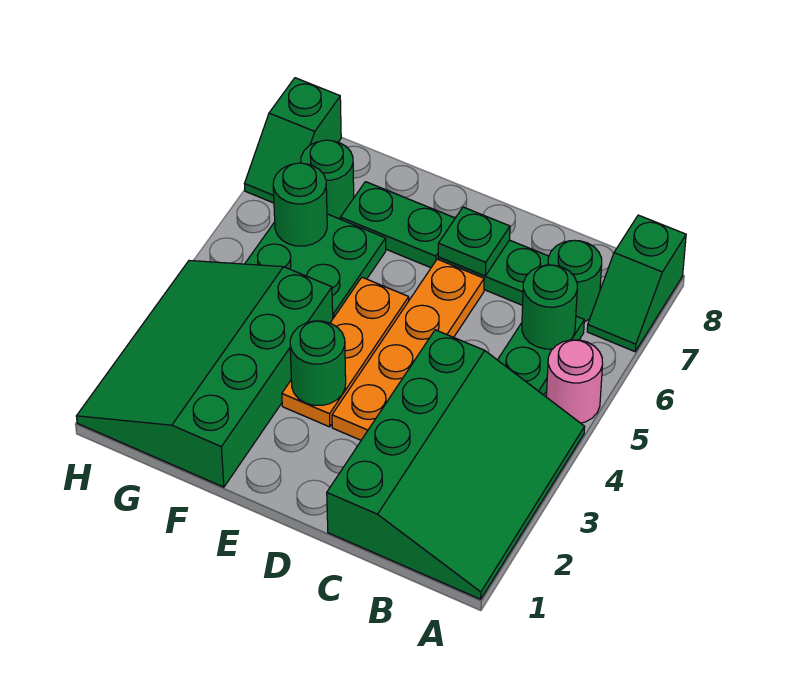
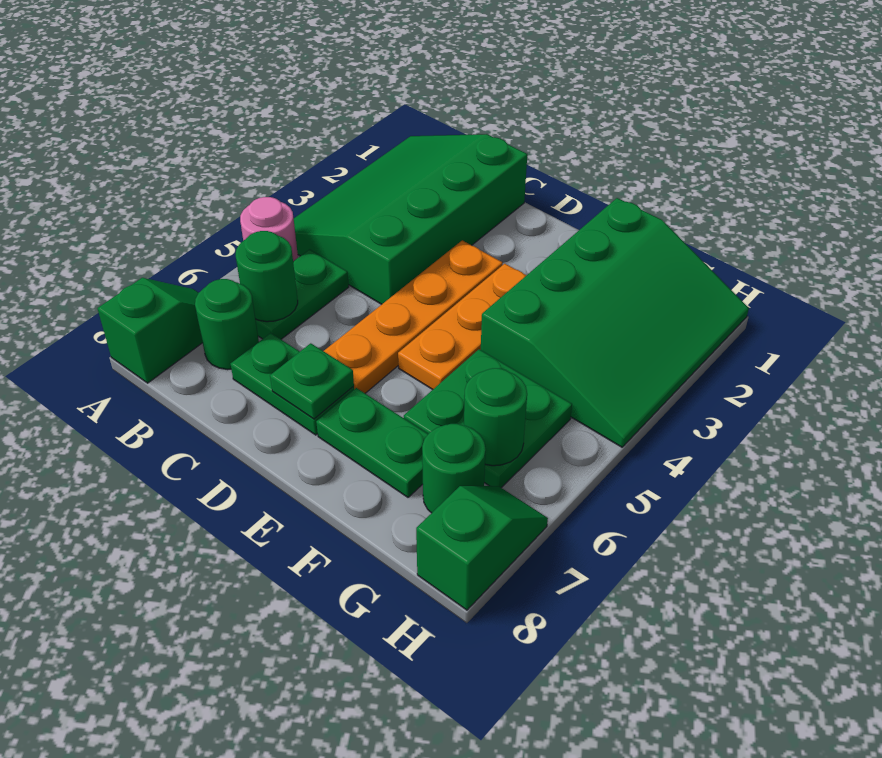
green round brick E3 level 2 -> none

